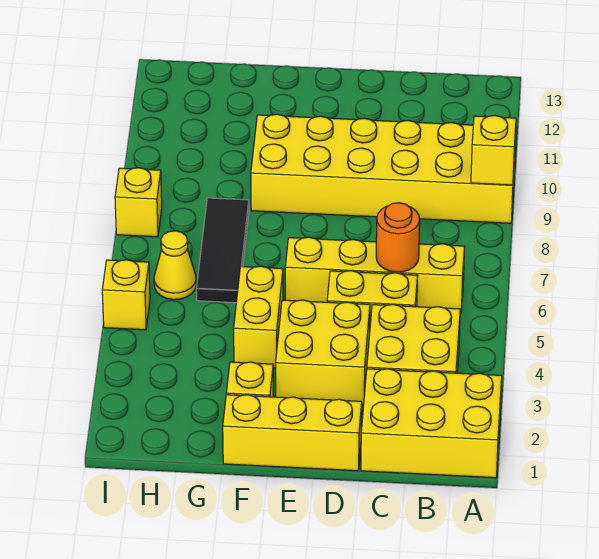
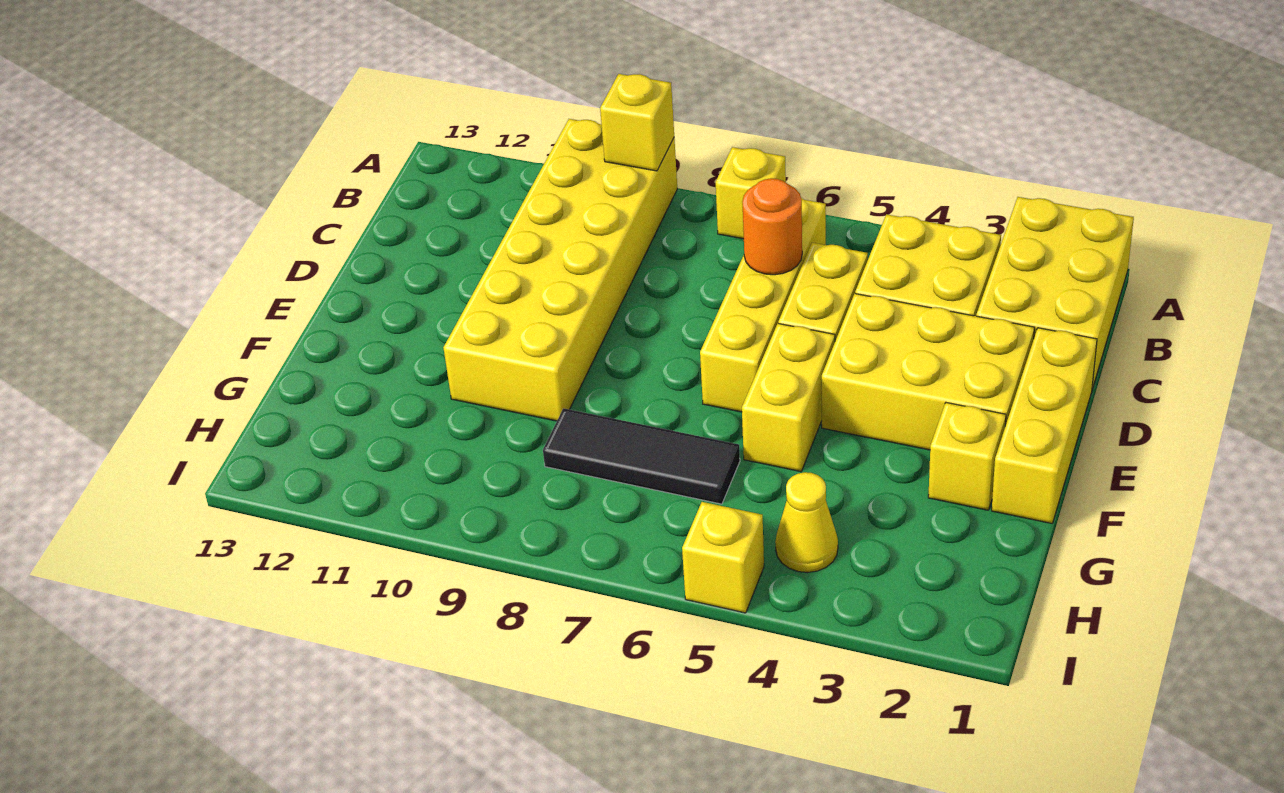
yellow brick D3:E4 level 1 -> yellow brick D2:E4 level 1
yellow brick F4:F5 level 1 -> yellow brick E5:F5 level 1
yellow cone H6 level 1 -> yellow cone H4 level 1
yellow brick I8 level 1 -> yellow brick A7 level 1

